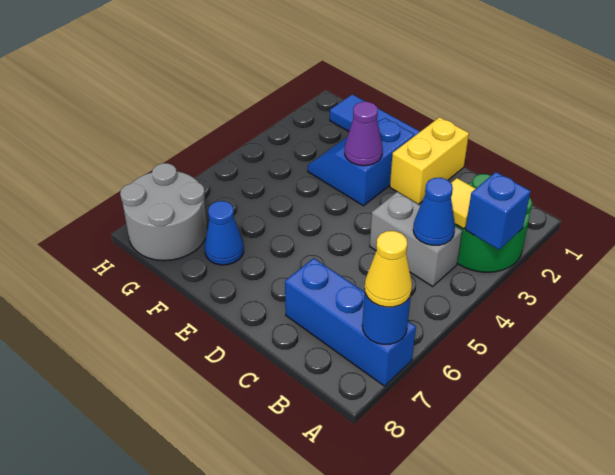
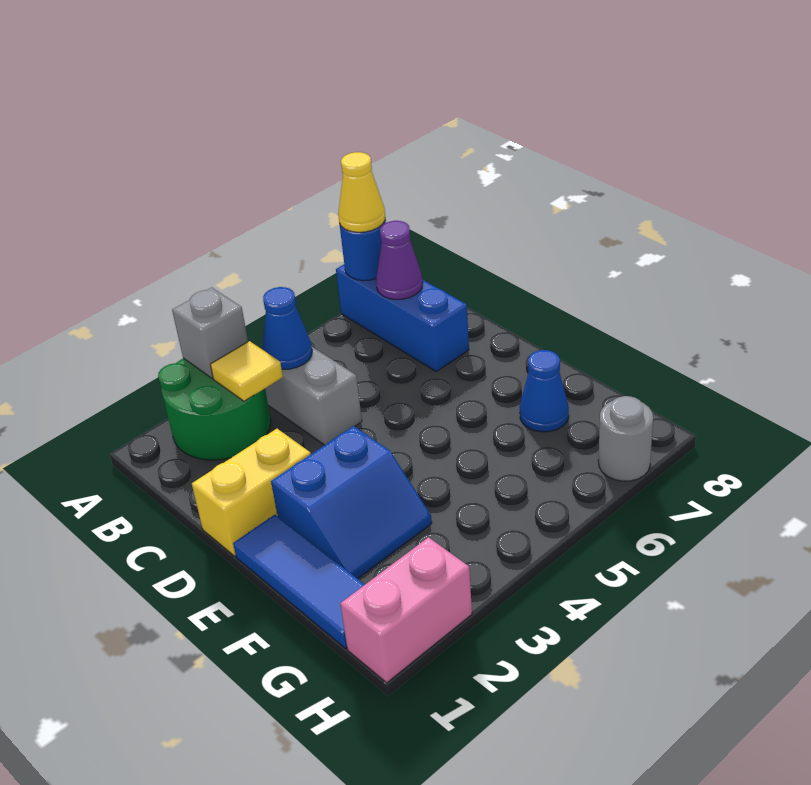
blue brick A3 level 2 -> grey brick A3 level 2
purple cone E3 level 2 -> purple cone B7 level 2
grey round brick G7:H8 level 1 -> grey round brick H7 level 1
none -> pink brick H1:H2 level 1

